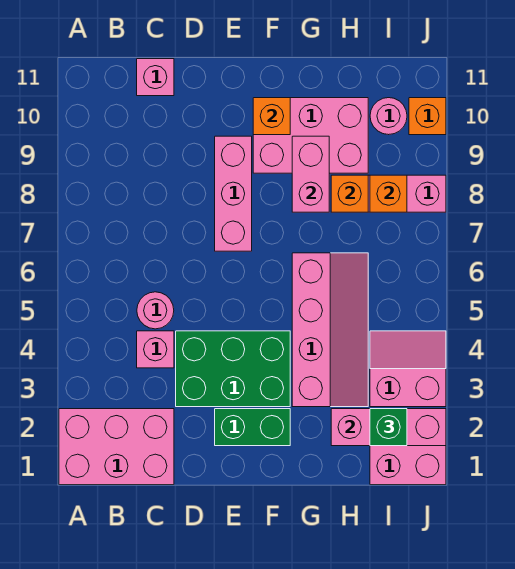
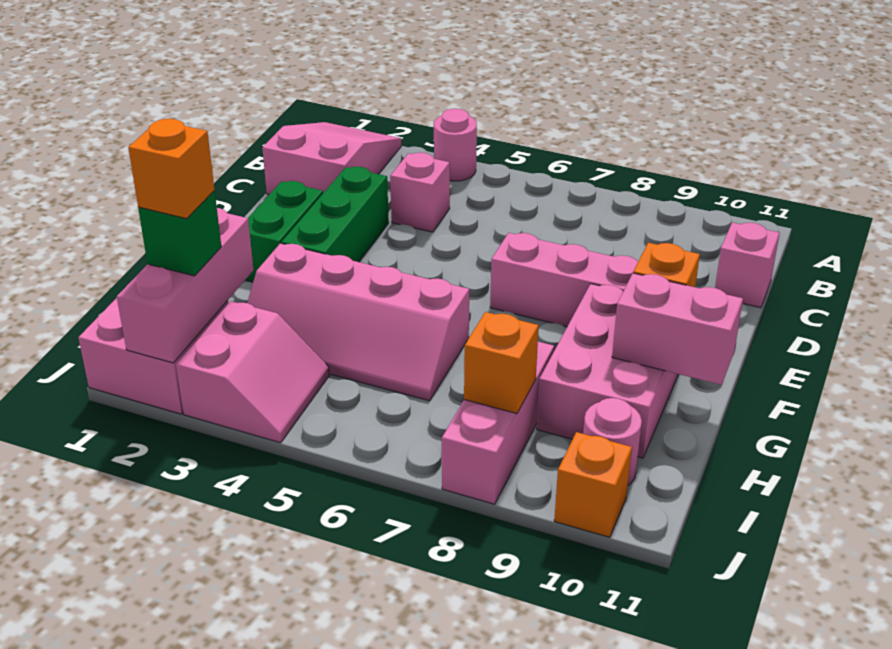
pink brick A1:C2 level 1 -> pink slope A1:C2 level 1 top C
pink round brick C5 level 1 -> pink round brick A4 level 1
green brick D3:F4 level 1 -> green brick D3:F3 level 1
pink brick G8:G9 level 2 -> pink brick G10:G11 level 2
orange brick H8 level 2 -> orange brick I2 level 4

